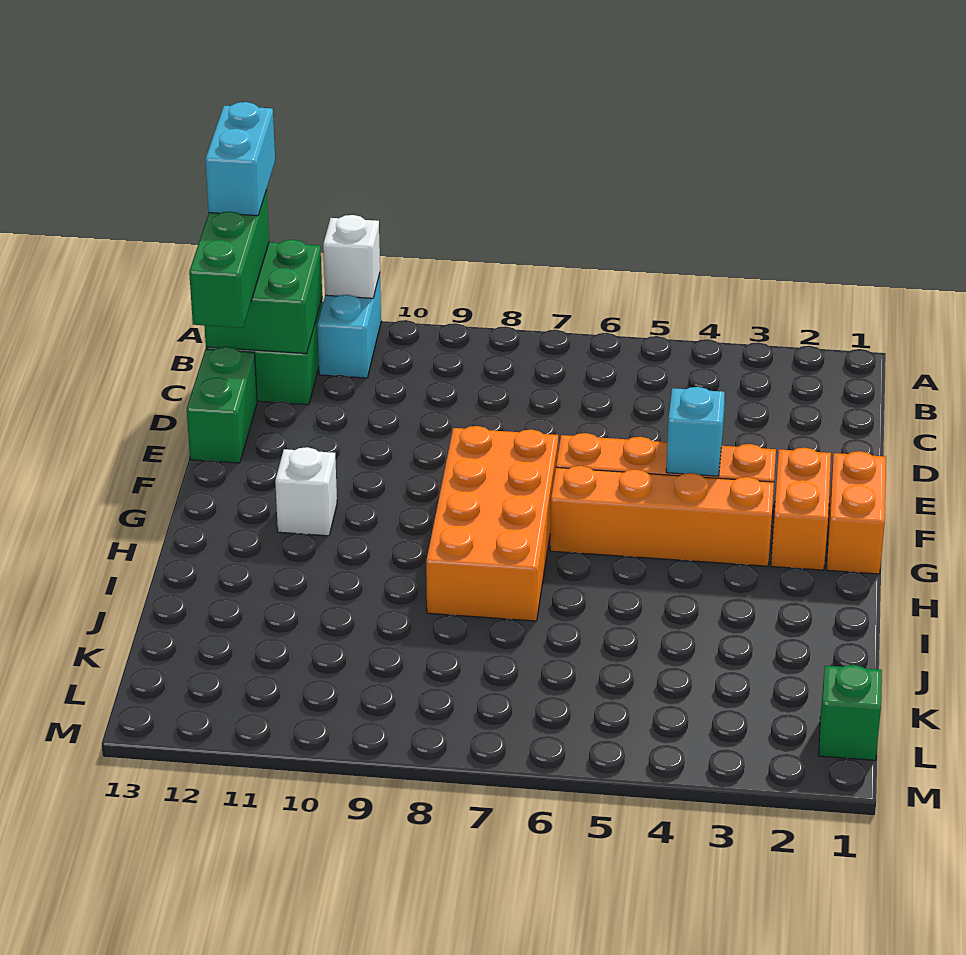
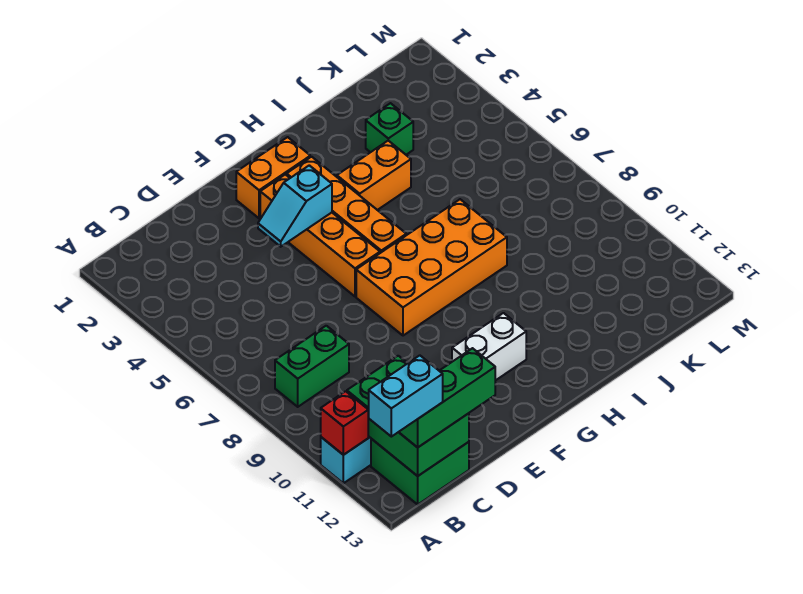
white brick A11 level 2 -> red brick A11 level 2
green brick B12:C13 level 2 -> green brick B11:C13 level 2
green brick D13:E13 level 1 -> green brick B8:C8 level 1
orange brick F1:G1 level 1 -> orange brick H4:I4 level 1
white brick G11 level 1 -> white brick F11:G11 level 1
green brick L1 level 1 -> green brick J3 level 1

